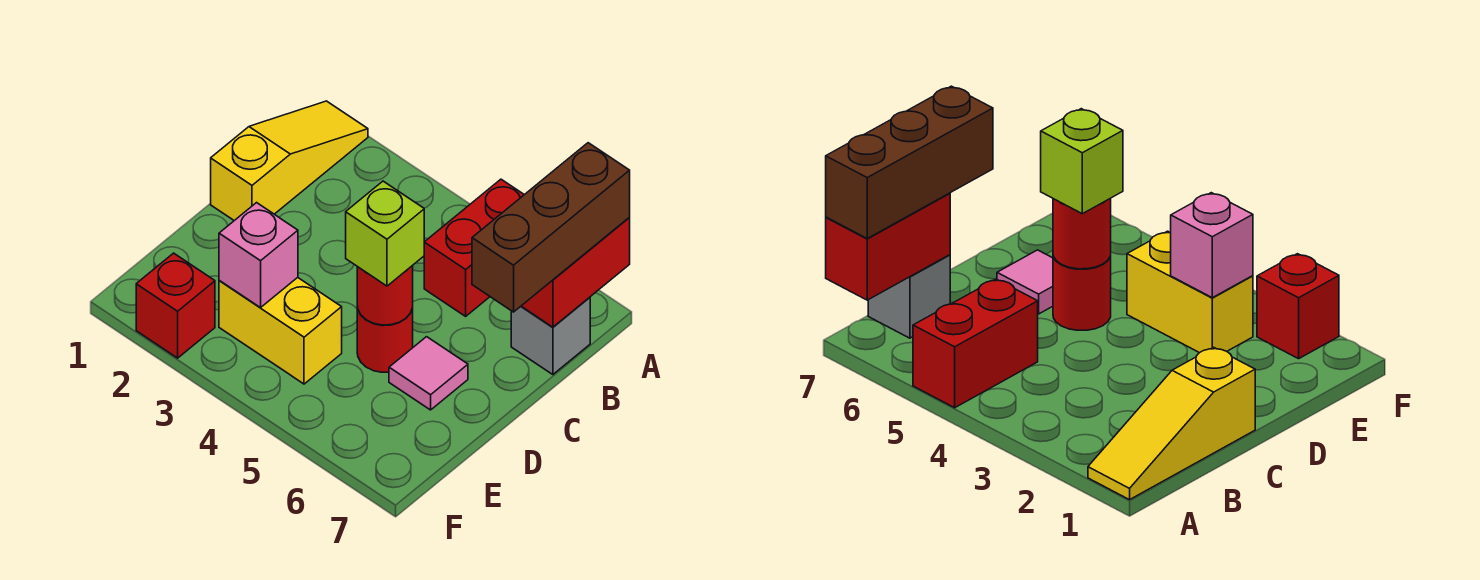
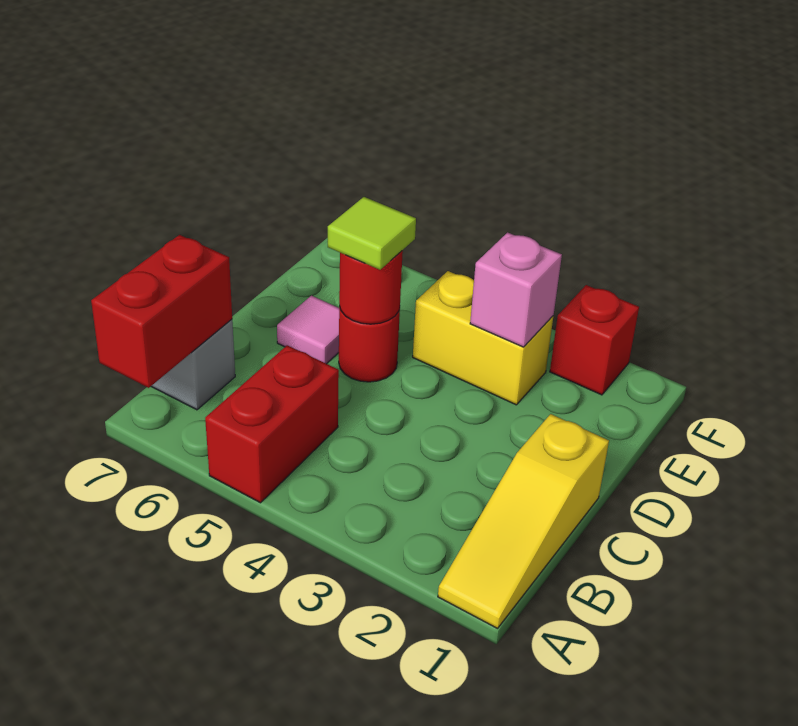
brown brick A7:C7 level 3 -> none
lime brick D5 level 3 -> lime tile D5 level 3

